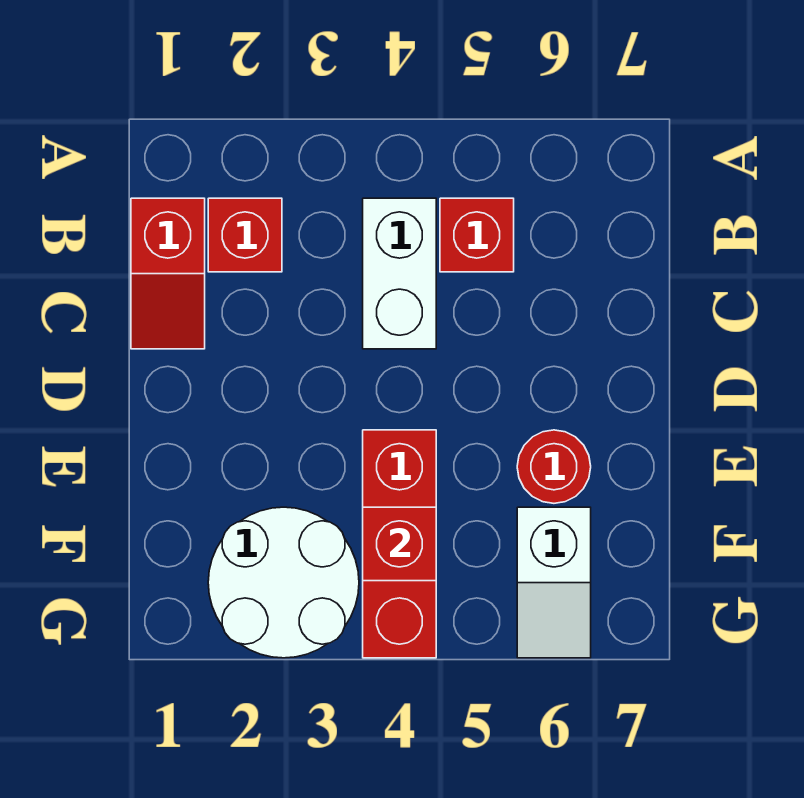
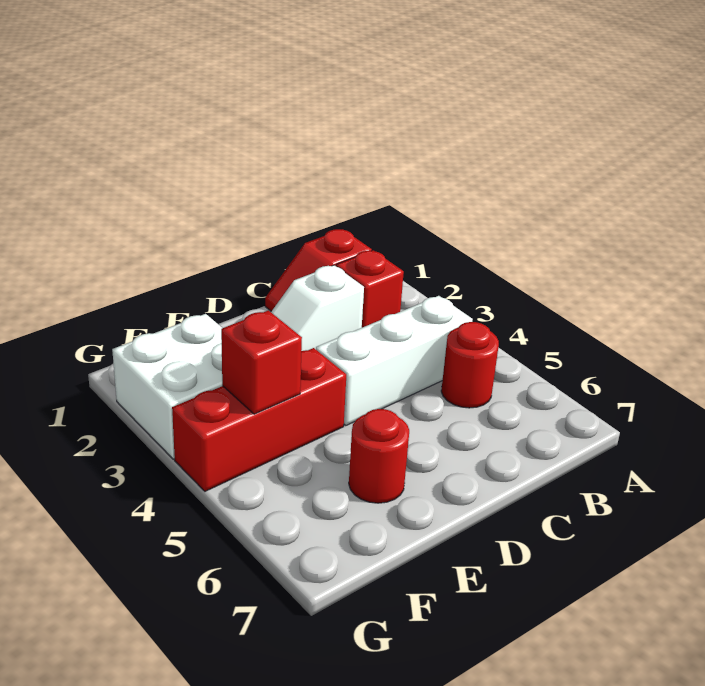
white brick B4:C4 level 1 -> white brick B4:D4 level 1
red brick B5 level 1 -> red round brick B5 level 1
white round brick F2:G3 level 1 -> white brick F2:G3 level 1
white slope F6:G6 level 1 top F -> white slope C2:D2 level 1 top C

